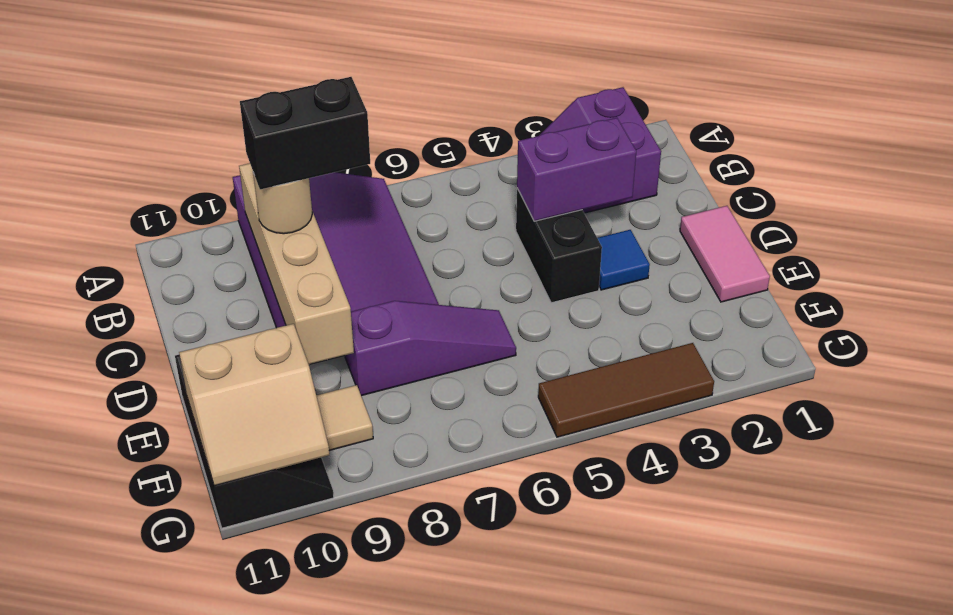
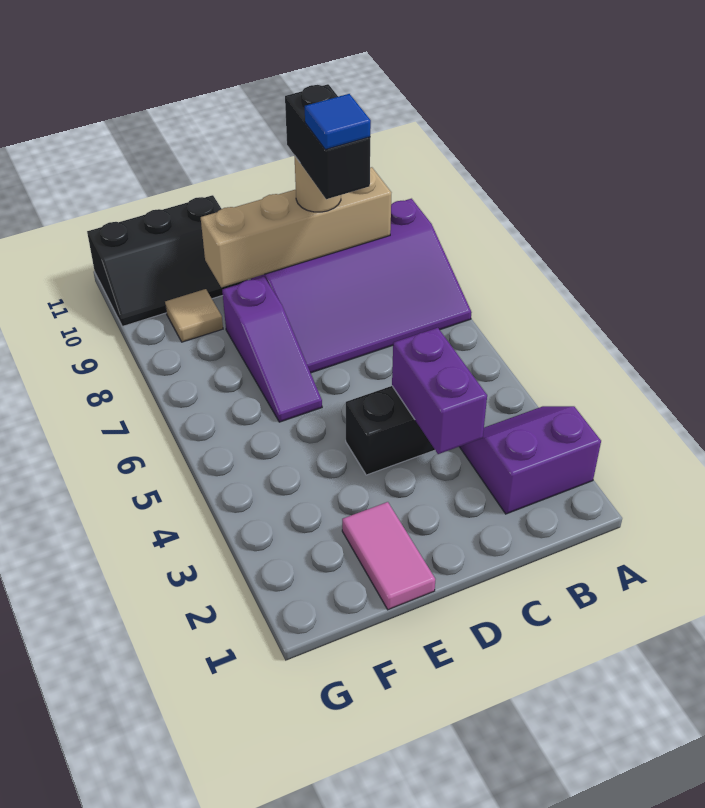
pink tile D1:E1 level 1 -> pink tile E1:E2 level 1
blue tile D3 level 1 -> blue tile C8 level 5
tan slope F10:G11 level 2 top F -> none
brown tile G3:G5 level 1 -> none

